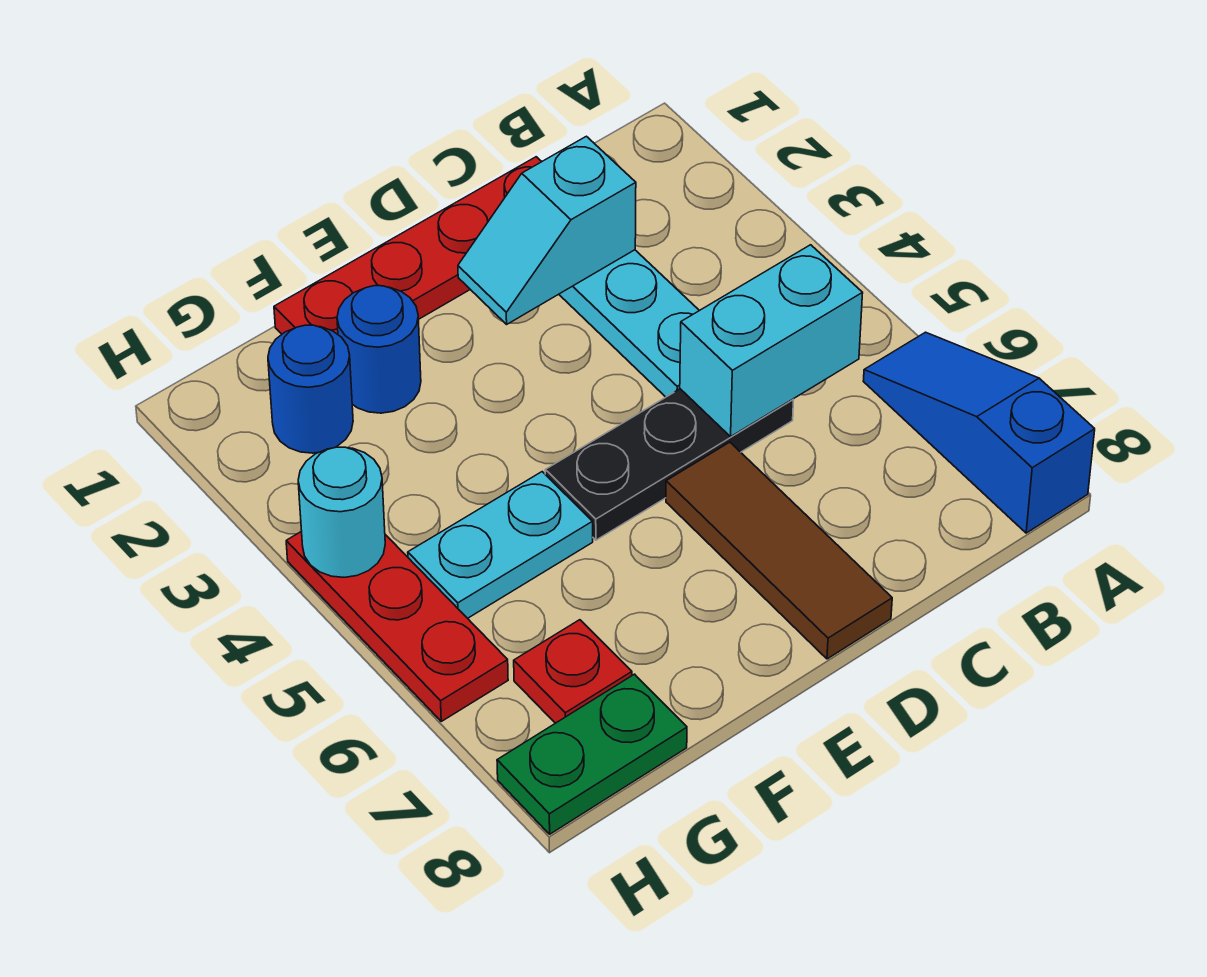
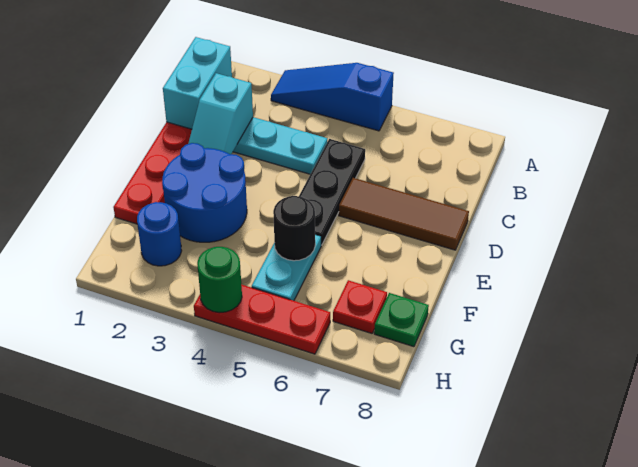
blue slope A6:A8 level 1 top 8 -> blue slope A3:A5 level 1 top 5
cyan brick B5:C5 level 2 -> cyan brick B1:C1 level 2
blue round brick F2 level 1 -> blue round brick E2:F3 level 1
none -> black round brick F5 level 2
green plate G8:H8 level 1 -> green plate G8 level 1
cyan round brick H4 level 2 -> green round brick H4 level 2

